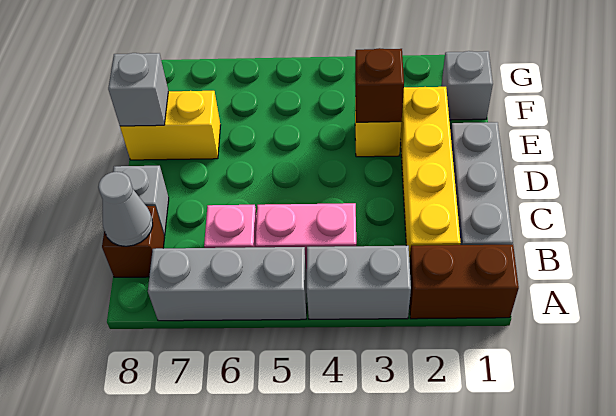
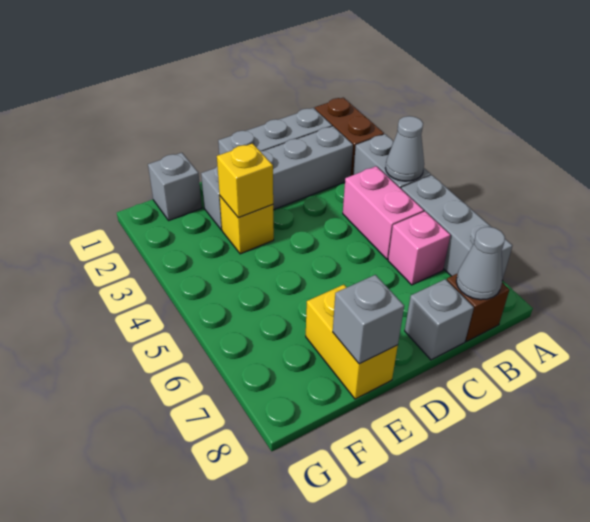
none -> grey cone A4 level 2
yellow brick B2:E2 level 1 -> grey brick B2:E2 level 1
brown brick E3 level 2 -> yellow brick E3 level 2

